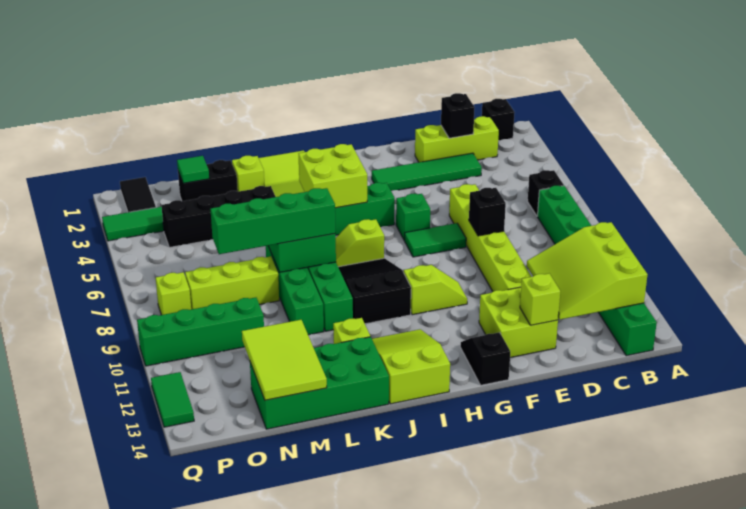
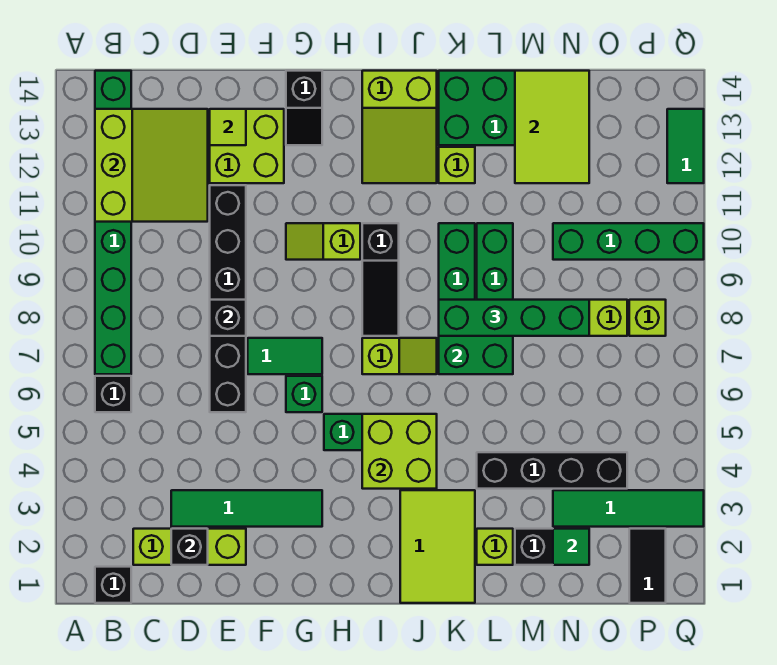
lime brick E6:E11 level 1 -> black brick E6:E11 level 1
lime brick E13 level 2 -> lime tile E13 level 2
black slope I8:J10 level 1 top 10 -> black slope I8:I10 level 1 top 10

